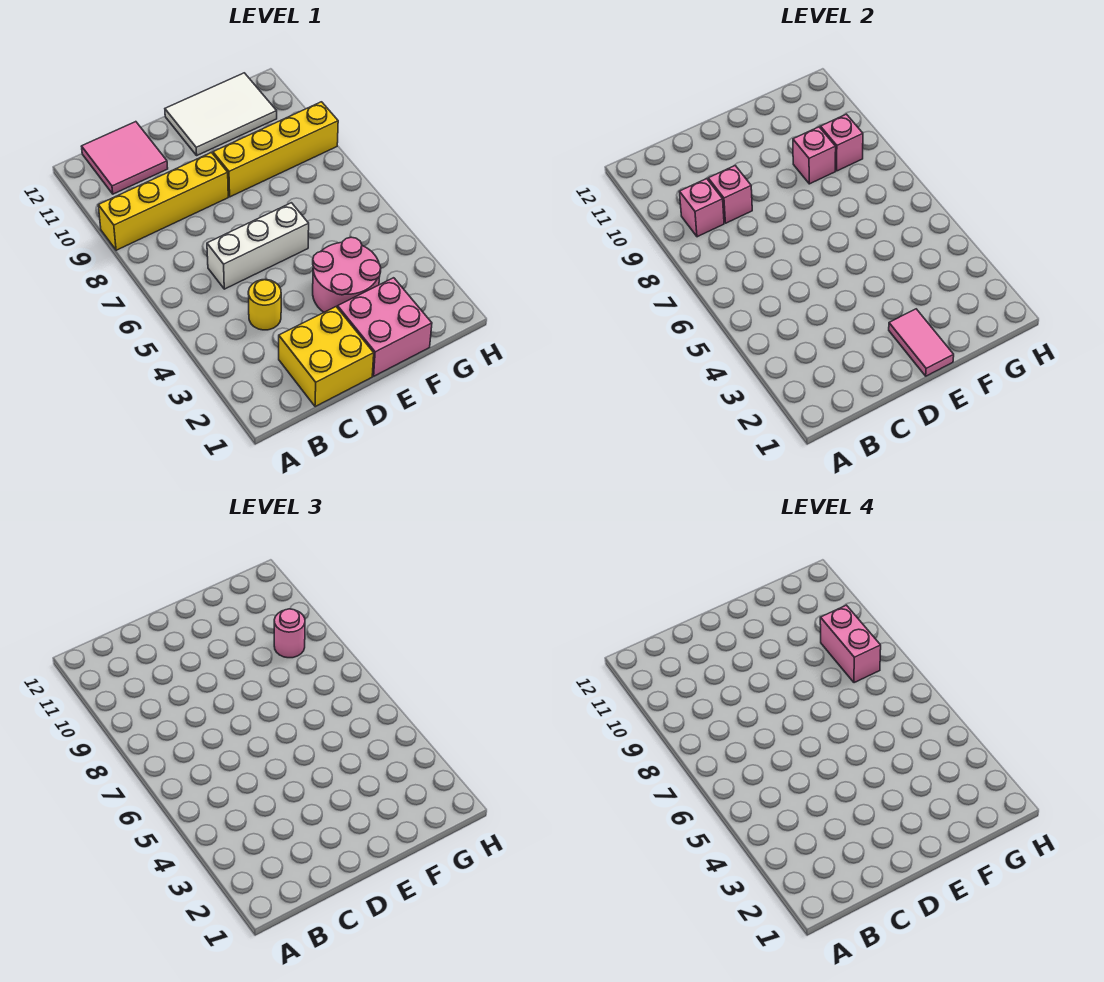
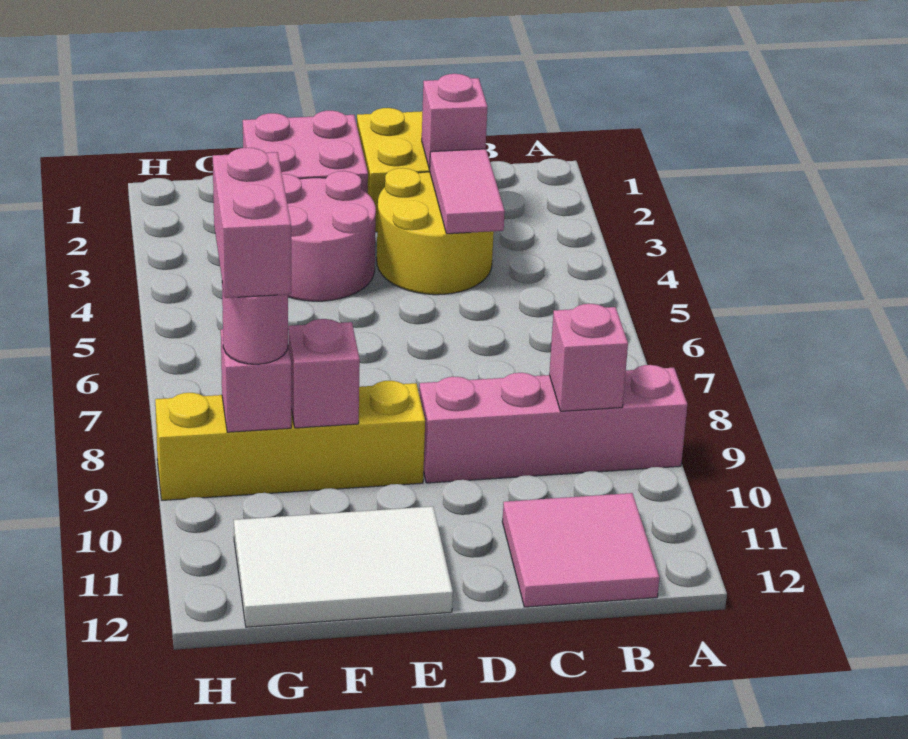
yellow brick A9:D9 level 1 -> pink brick A9:D9 level 1
yellow round brick C4 level 1 -> yellow round brick C3:D4 level 1
white brick C6:E6 level 1 -> none
pink brick C9 level 2 -> pink brick C2 level 2
pink tile E1:E2 level 2 -> pink tile C3:C4 level 2

